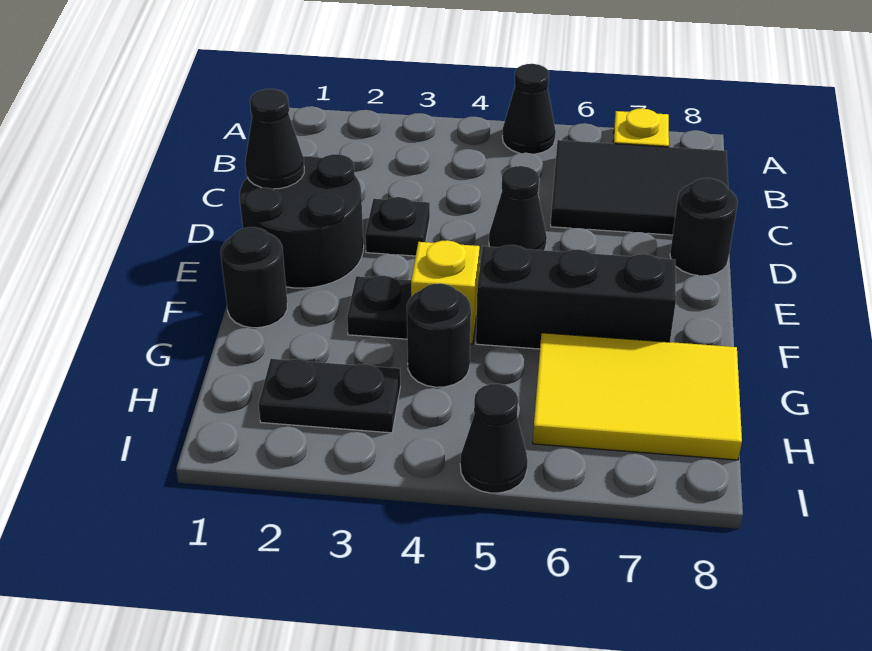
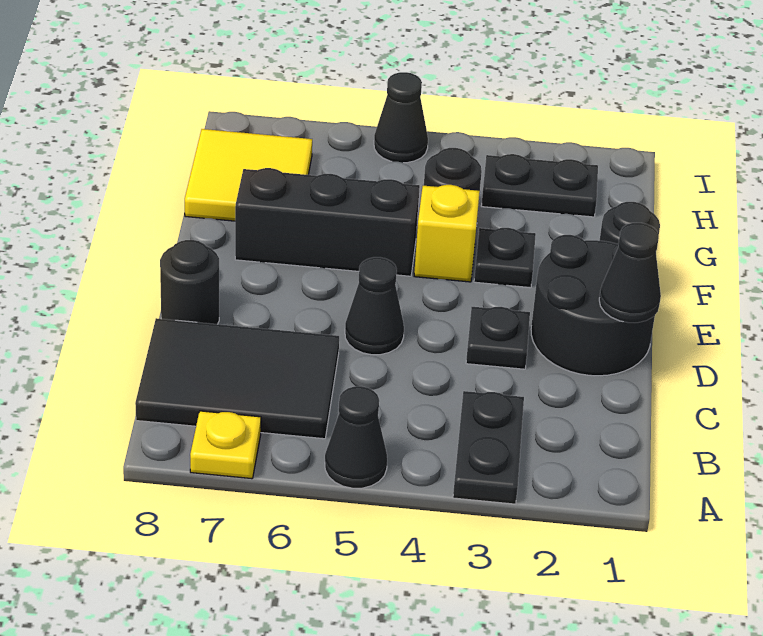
none -> black plate A3:B3 level 1
yellow tile G6:H8 level 1 -> yellow tile G7:H8 level 1

